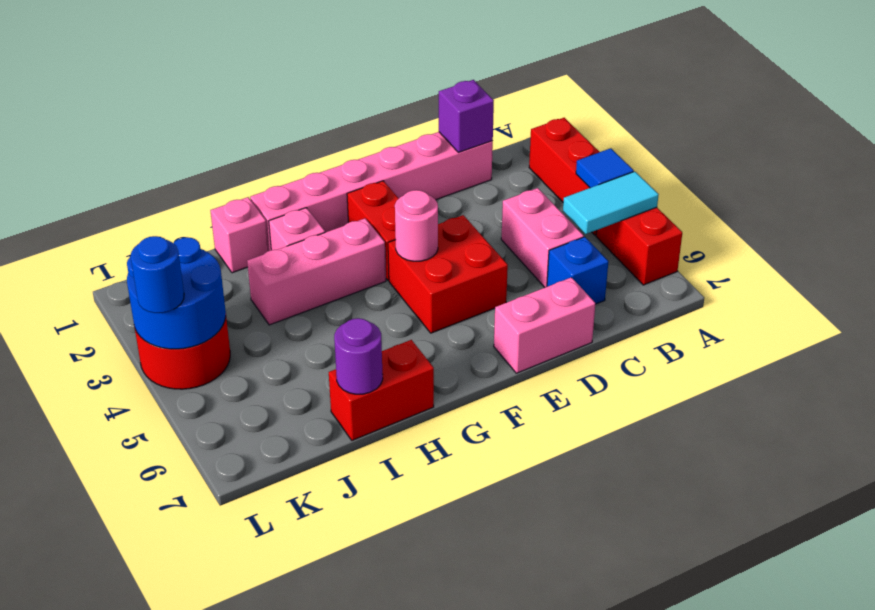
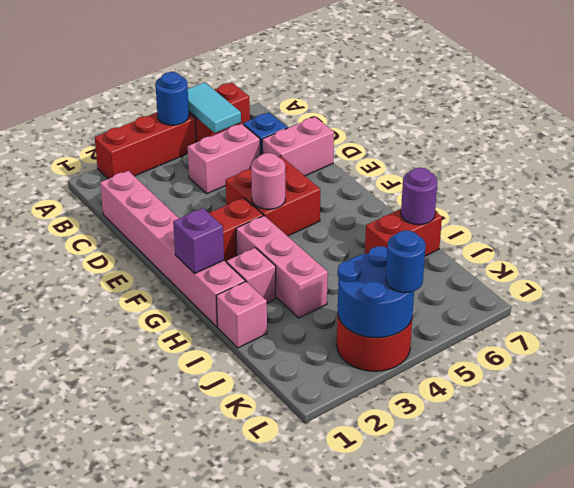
blue tile A4 level 2 -> blue round brick A4 level 2
purple brick C1 level 2 -> purple brick G1 level 2
pink brick D7:E7 level 1 -> pink brick D6:D7 level 1
red brick H7:I7 level 1 -> red brick I6:I7 level 1

